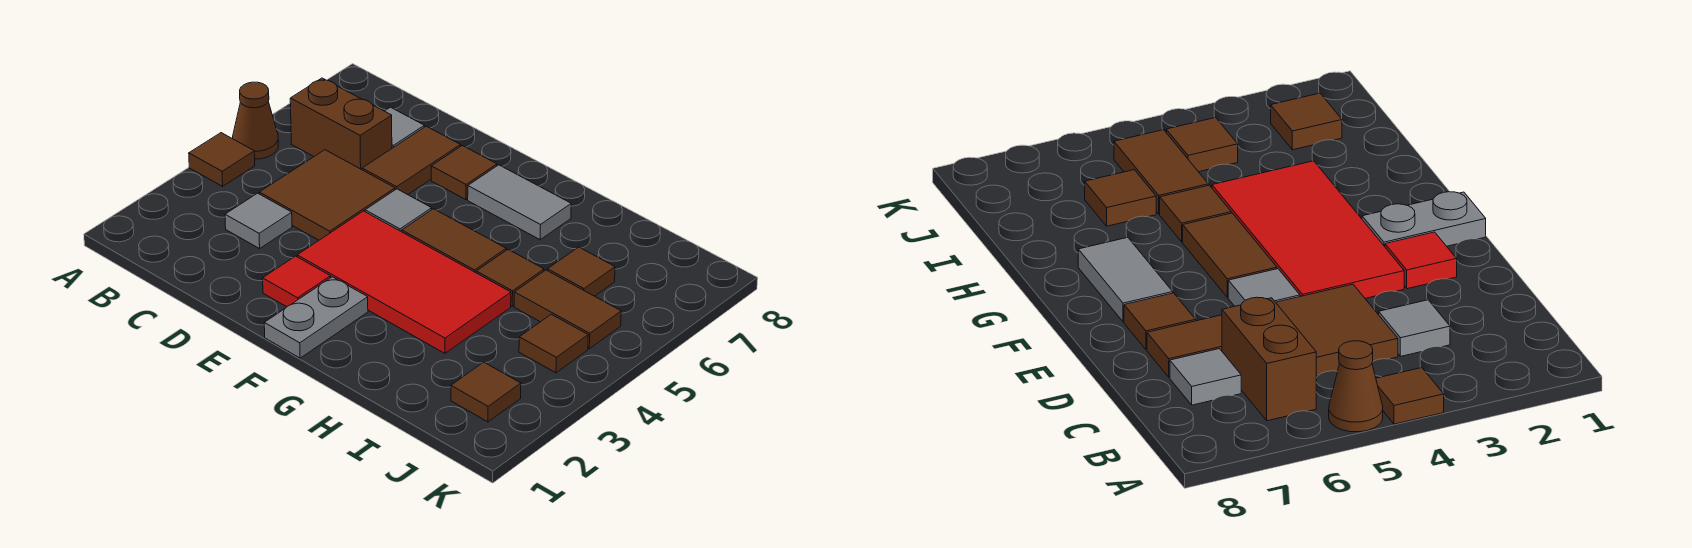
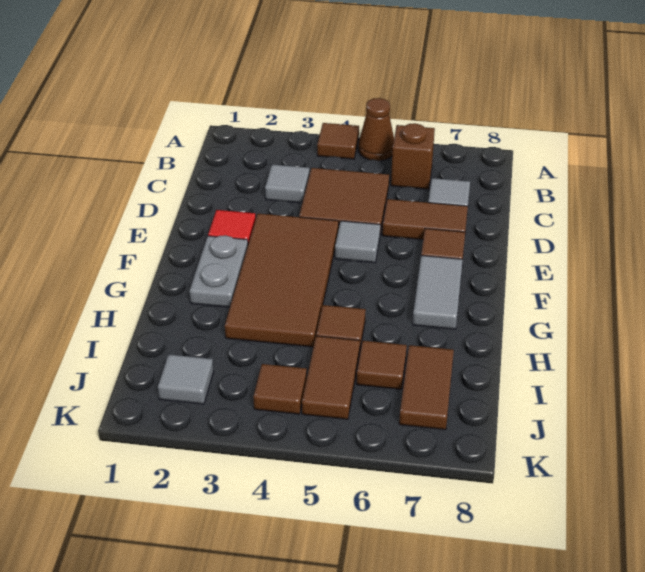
brown brick B6:C6 level 1 -> brown brick B6 level 1
red tile E3:H4 level 1 -> brown tile E3:H4 level 1
grey plate F1:F2 level 1 -> grey plate F2:G2 level 1
brown tile F5:G5 level 1 -> brown tile I7:J7 level 1
brown tile J2 level 1 -> grey tile J2 level 1

